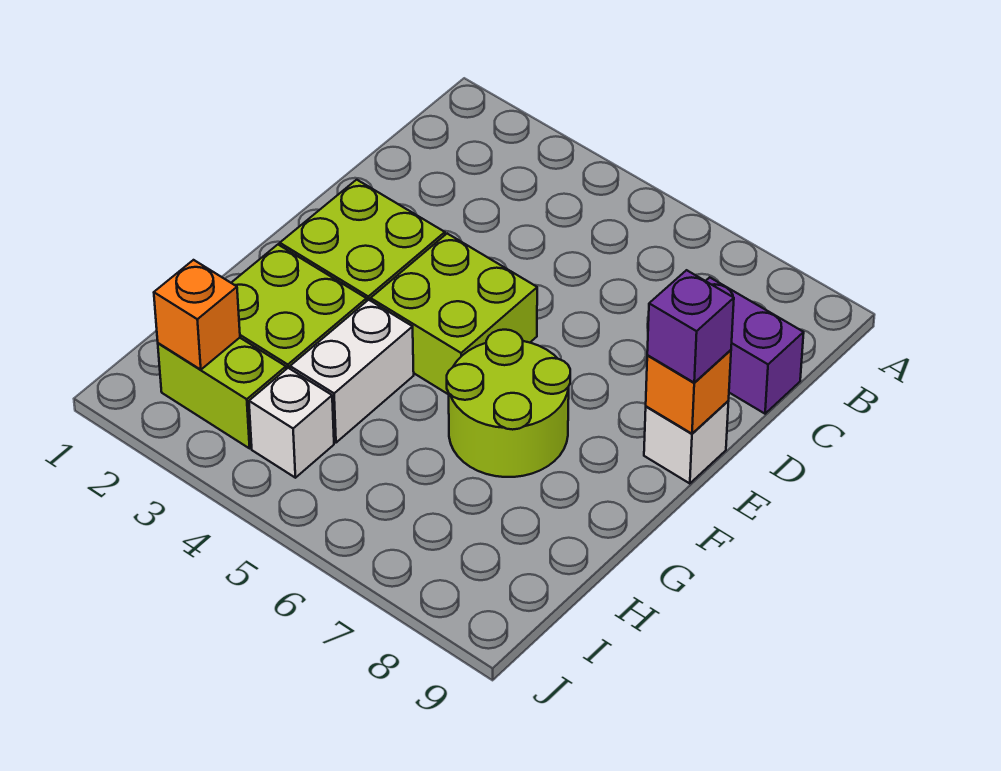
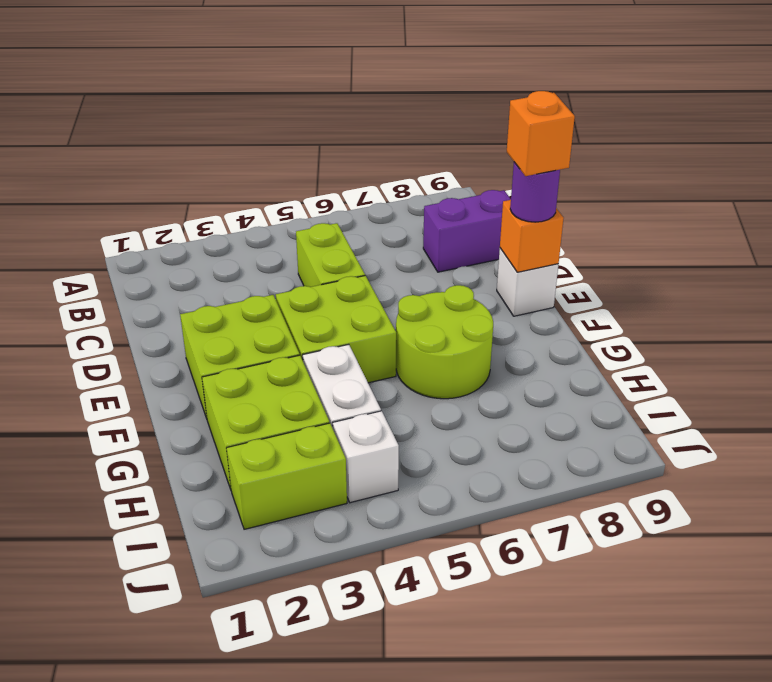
none -> lime brick C5:D5 level 1
purple brick E9 level 3 -> purple round brick E9 level 3
orange brick I2 level 2 -> orange brick E9 level 4

